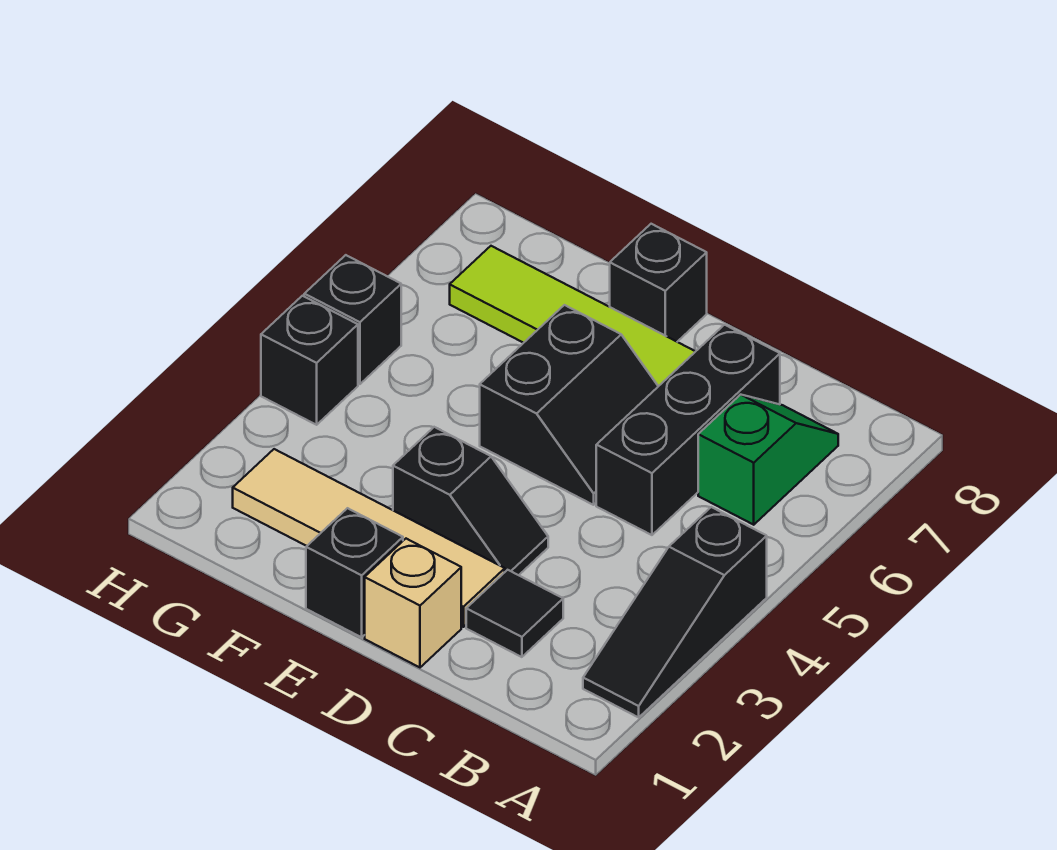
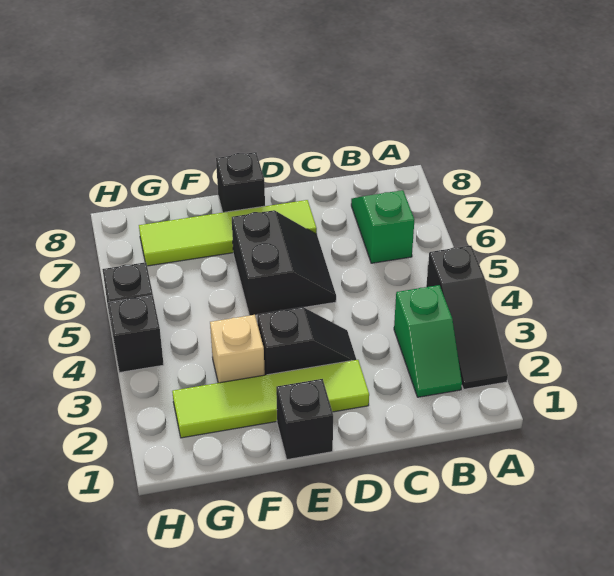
none -> green slope B2:B3 level 1 top 3
black tile C2 level 1 -> none
black brick C5:C7 level 1 -> none
tan brick D1 level 1 -> tan brick F3 level 1
tan tile D2:G2 level 1 -> lime tile D2:G2 level 1

